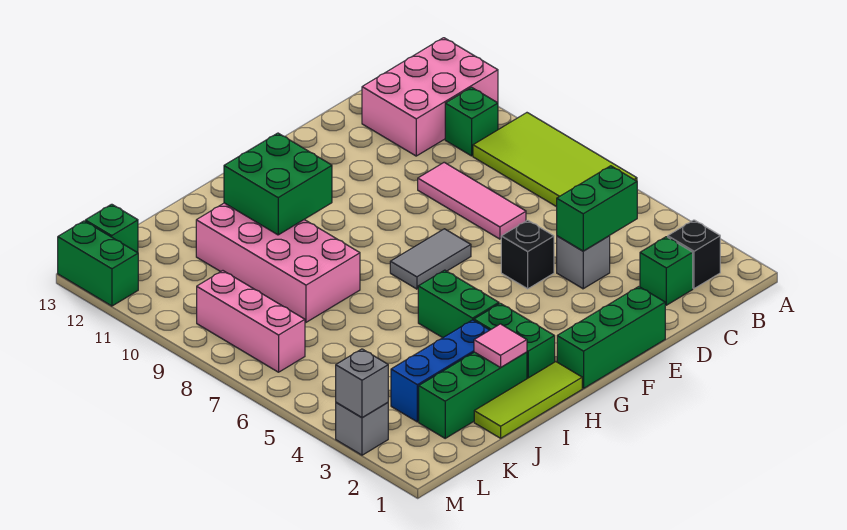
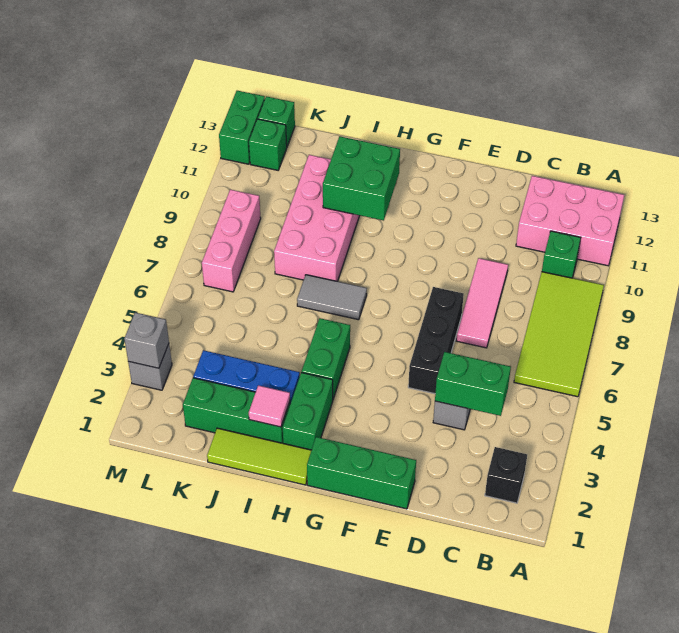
green brick C2 level 1 -> green brick L12 level 1
black brick E5 level 1 -> black brick E5:E7 level 1
grey tile F7:G7 level 1 -> grey tile H7:I7 level 1

